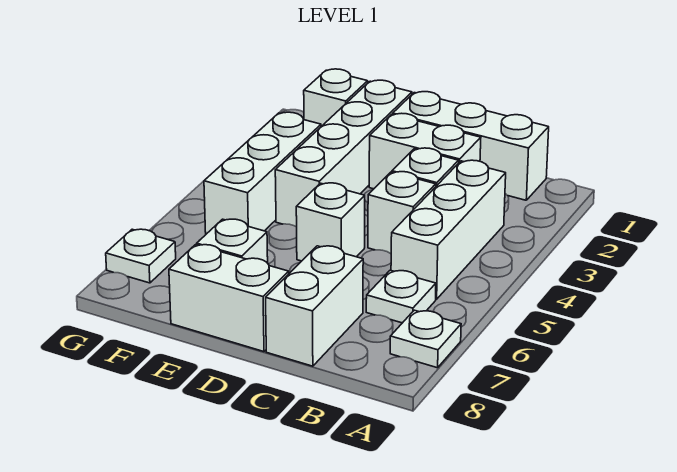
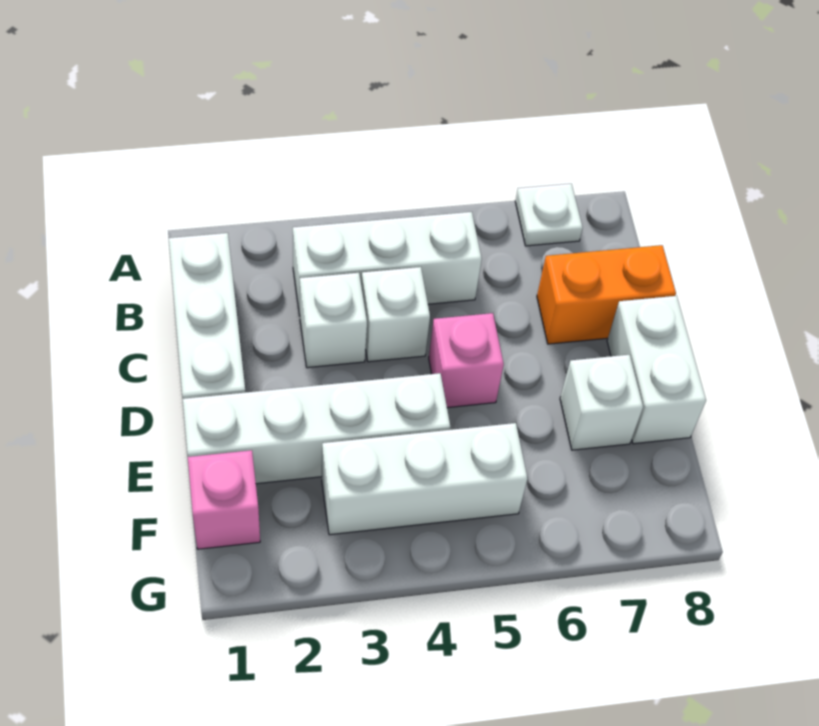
white plate B6 level 1 -> none
white brick C2:D2 level 1 -> none
white brick C7:C8 level 1 -> orange brick C7:C8 level 1
white brick D5 level 1 -> pink brick D5 level 1
white brick F1 level 1 -> pink brick F1 level 1
white plate G7 level 1 -> none

